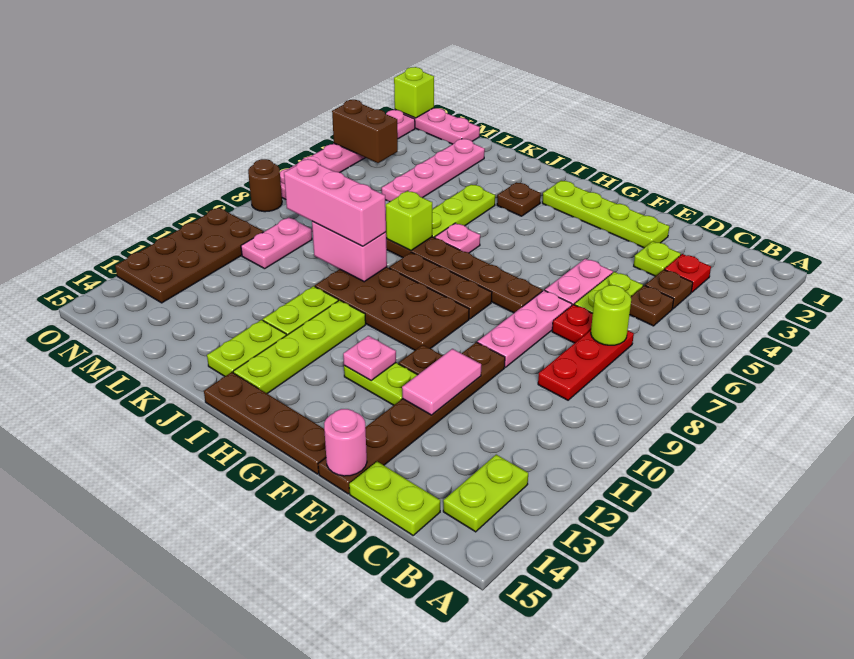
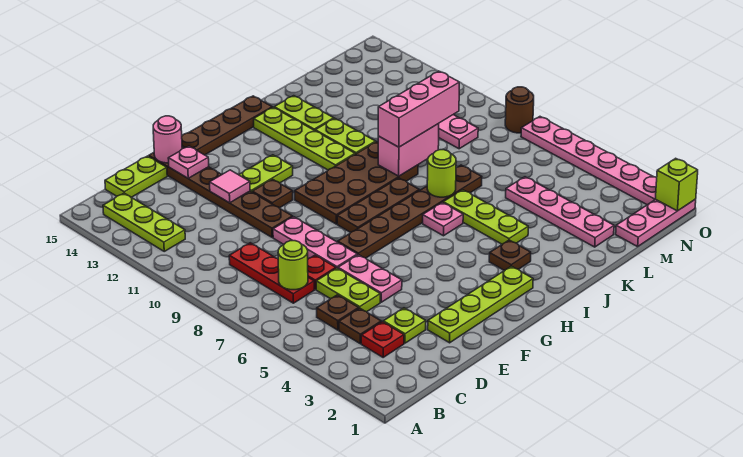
lime plate B13:B14 level 1 -> lime plate B12:B14 level 1
pink tile E11:E12 level 2 -> pink tile E12 level 2
pink plate G12 level 2 -> pink plate E14 level 2
lime brick J7 level 2 -> lime round brick J7 level 2
brown brick N4:O4 level 2 -> none
brown plate N10:O13 level 1 -> none

